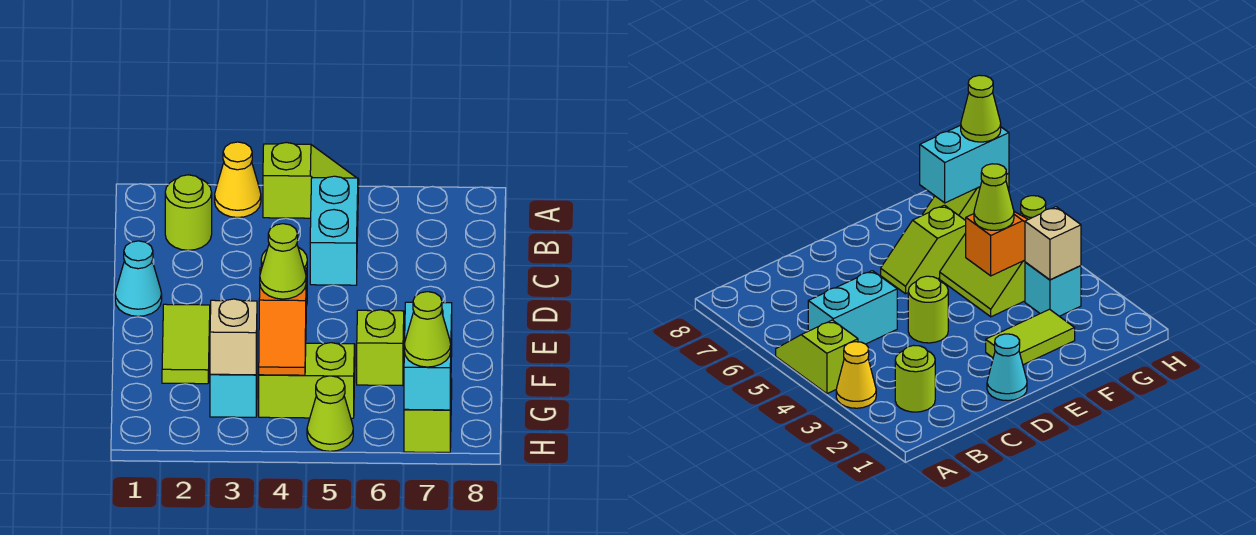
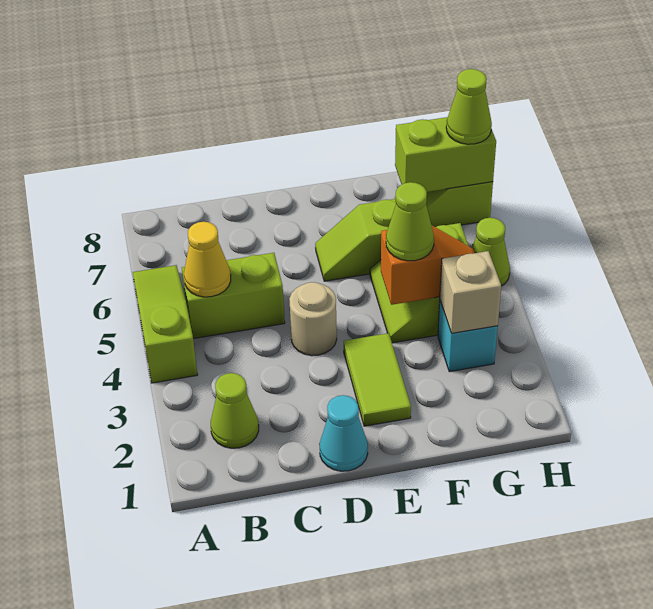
yellow cone A3 level 1 -> yellow cone B5 level 2
lime slope A4:A5 level 1 top 4 -> lime slope A4:A6 level 1 top 4
lime round brick B2 level 1 -> lime cone B2 level 1
cyan brick B5:C5 level 1 -> lime brick B5:C5 level 1
lime round brick D4 level 1 -> tan round brick D4 level 1
lime tile E2:F2 level 1 -> lime tile E2:E3 level 1
cyan brick G7:H7 level 2 -> lime brick G7:H7 level 2

